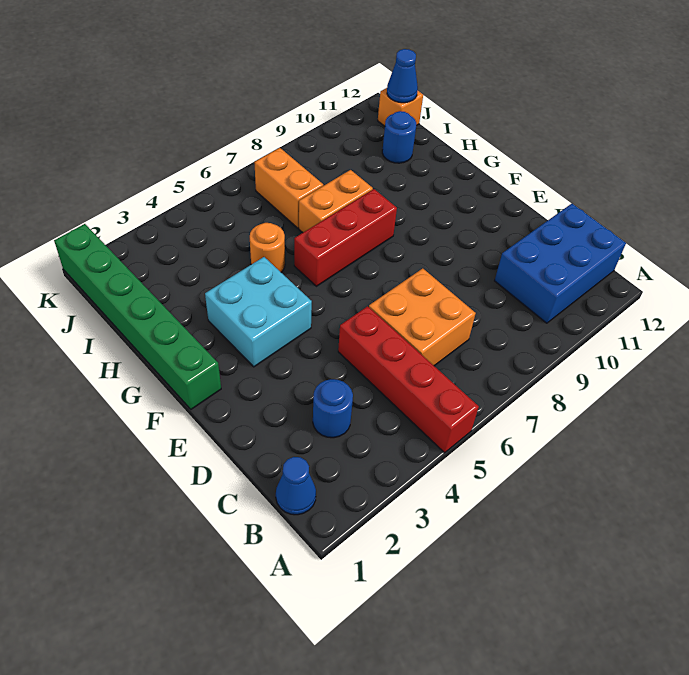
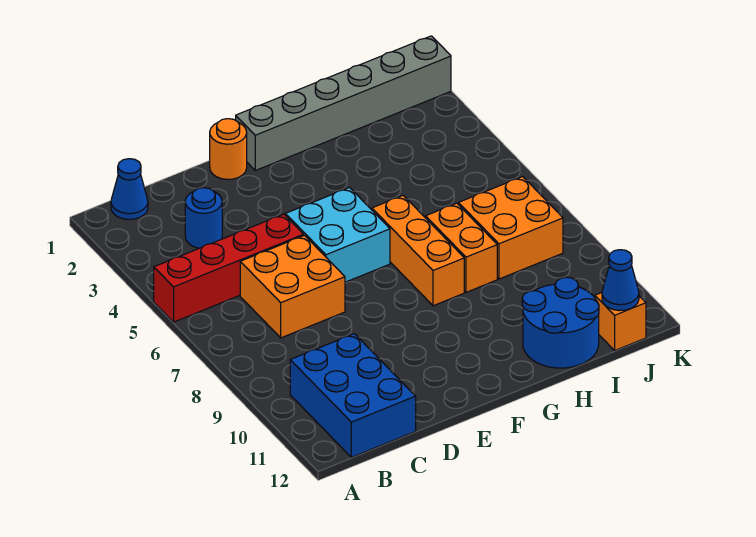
green brick F1:K1 level 1 -> grey brick F1:K1 level 1
cyan brick F3:G4 level 1 -> cyan brick E5:F6 level 1
red brick G6:G8 level 1 -> orange brick G6:G8 level 1
orange round brick H5 level 1 -> orange round brick E1 level 1
orange brick I7:J7 level 1 -> orange brick I7:J8 level 1
blue round brick I11 level 1 -> blue round brick H11:I12 level 1

